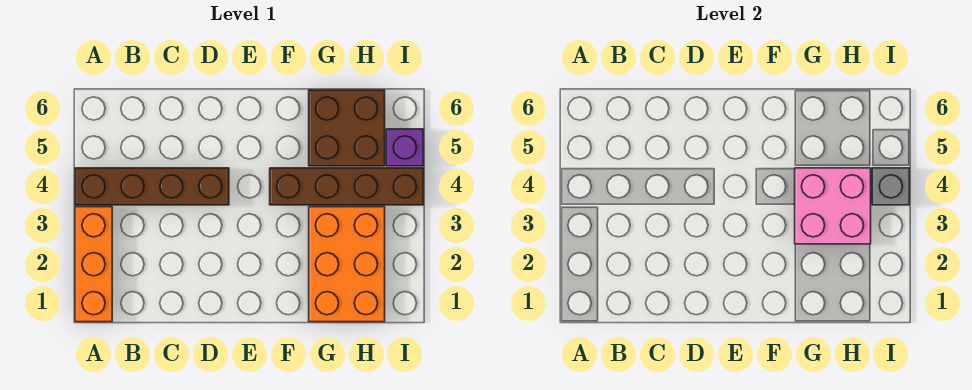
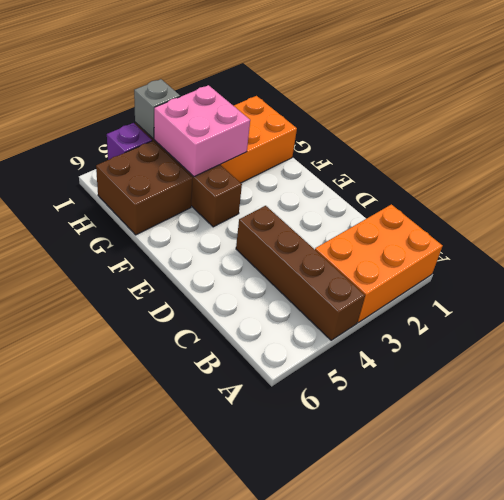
orange brick A1:A3 level 1 -> orange brick A1:B3 level 1

